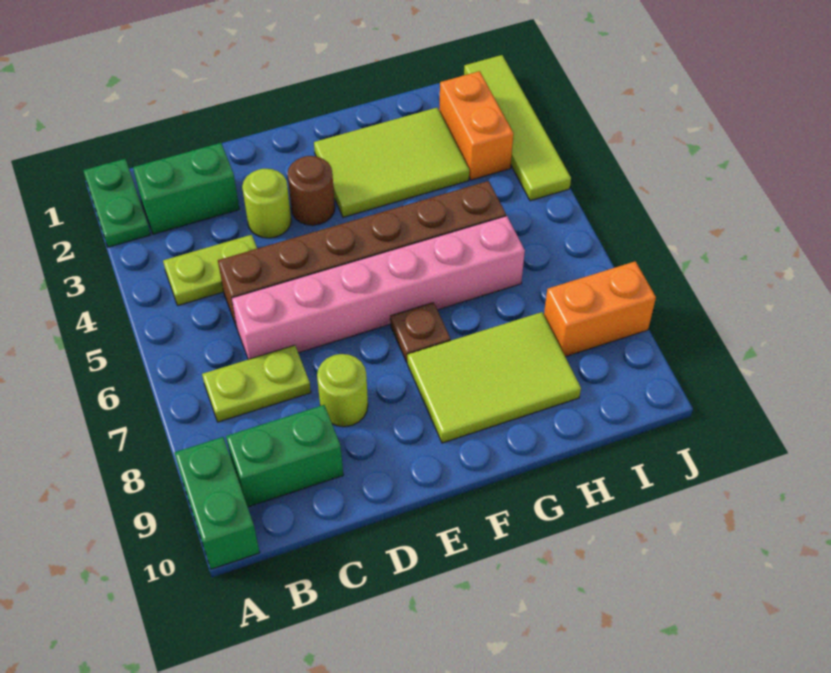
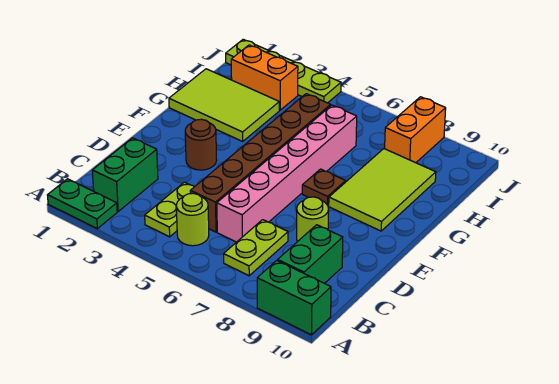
lime round brick D3 level 1 -> lime round brick B5 level 1
lime tile F2:H3 level 1 -> lime tile G1:H3 level 1
lime tile J1:J4 level 1 -> lime plate J1:J4 level 1

